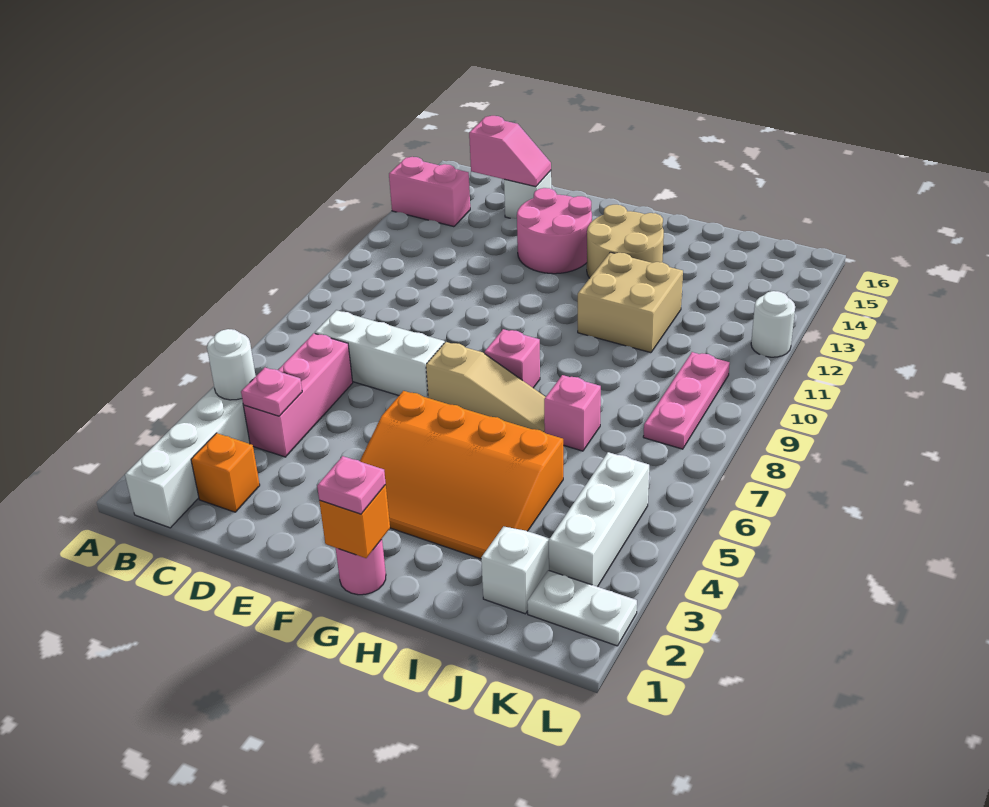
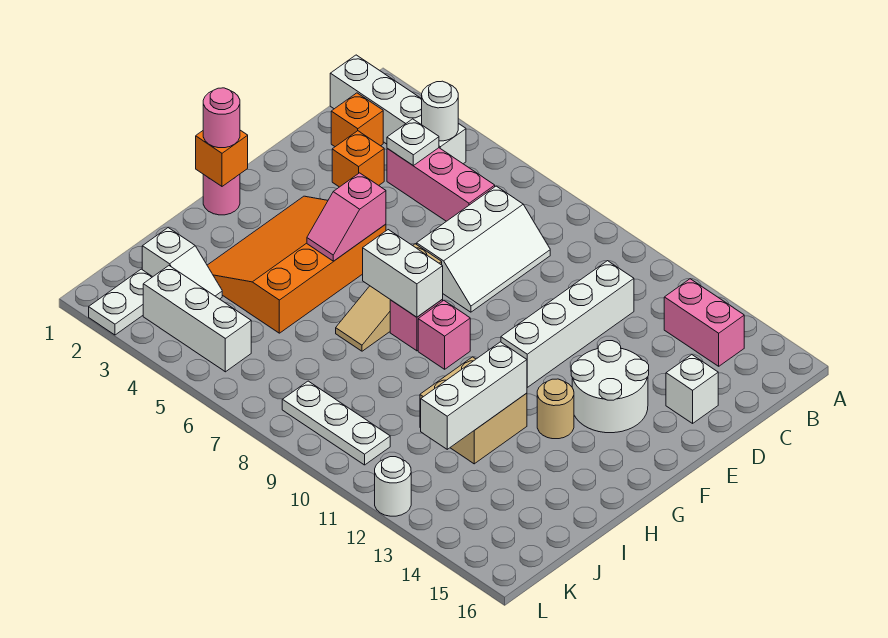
pink brick A14:B14 level 1 -> pink brick B13:B14 level 1
pink plate C4 level 2 -> white plate C4 level 2
none -> white brick C11:F11 level 1
pink slope C15:D15 level 2 top C -> pink slope F5:G5 level 2 top F
none -> orange brick D3 level 1
pink round brick E13:F14 level 1 -> white round brick E13:F14 level 1
pink plate G1 level 3 -> pink round brick G1 level 3
none -> white brick G7:G8 level 2
tan round brick G13:H14 level 1 -> tan round brick G13 level 1
none -> white brick H12:J12 level 2
pink brick I7 level 1 -> pink brick G9 level 1
pink plate K8:K10 level 1 -> white plate K8:K10 level 1

